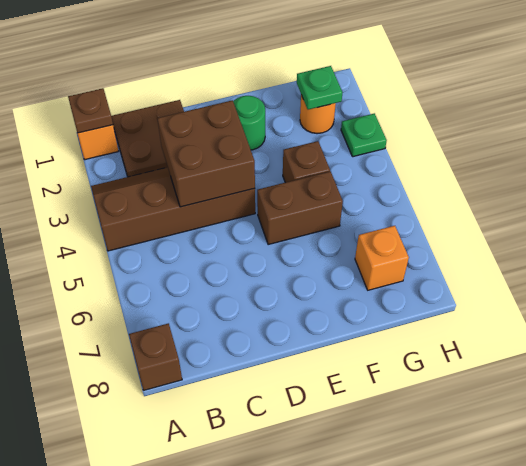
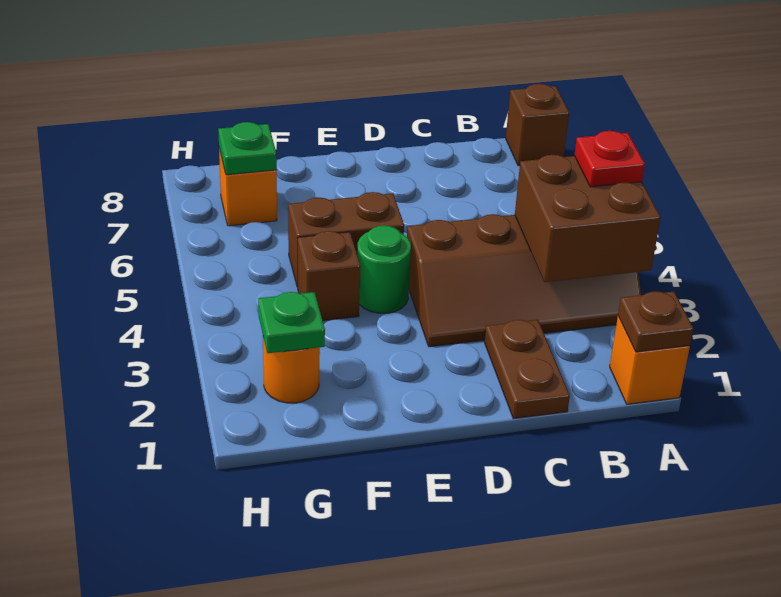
none -> red plate A4 level 3
brown plate B1:C2 level 1 -> brown plate C1:C2 level 1
brown brick C3:D4 level 2 -> brown brick A3:B4 level 2
green round brick E2 level 1 -> green round brick E4 level 1
green plate H3 level 1 -> green plate G7 level 2

